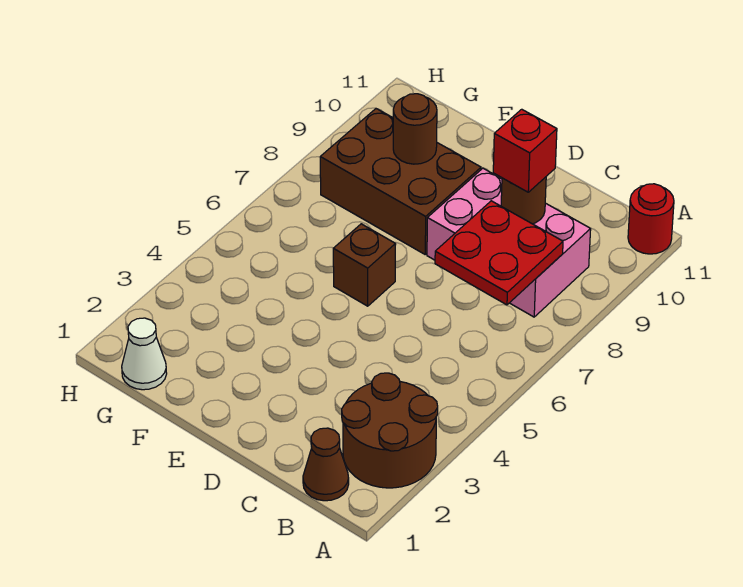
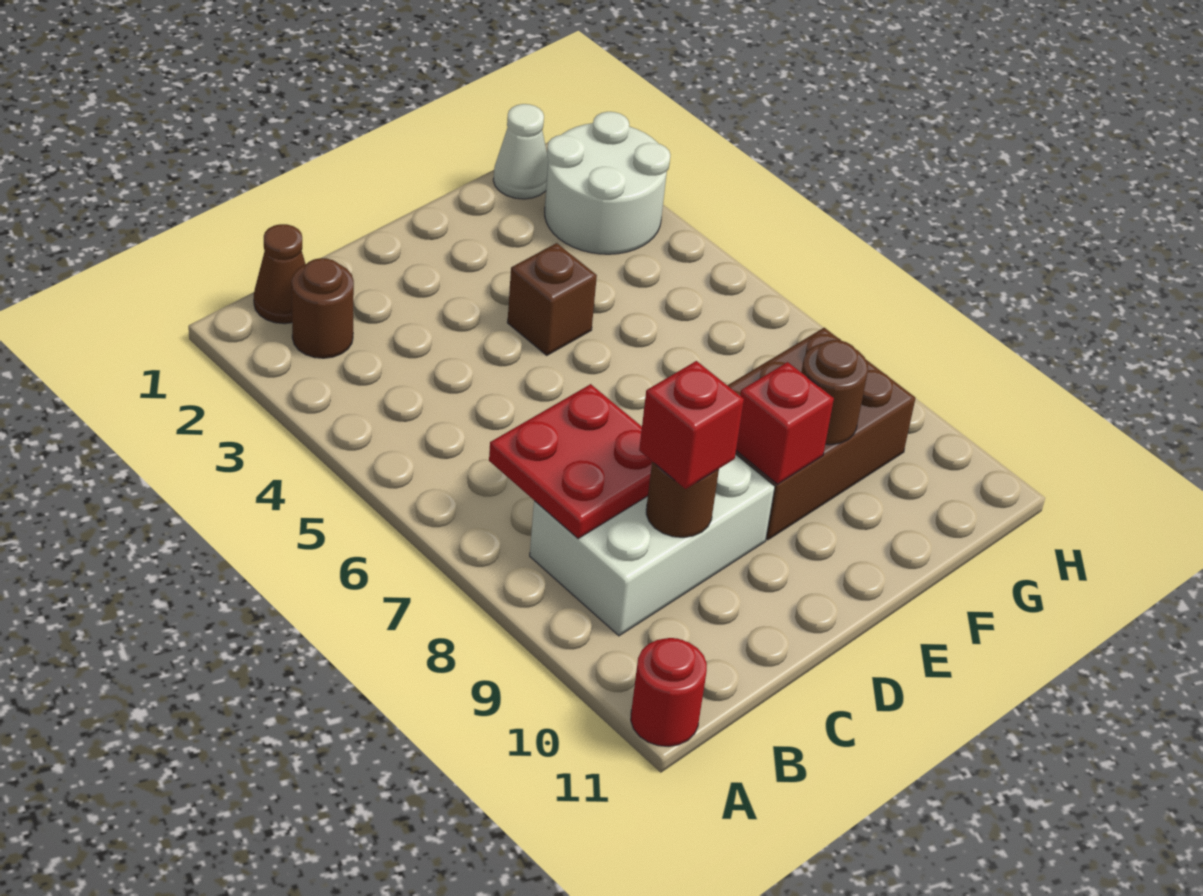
brown round brick A2:B3 level 1 -> brown round brick B2 level 1
pink brick B8:D9 level 1 -> white brick B8:D9 level 1
brown brick E6 level 1 -> brown brick E4 level 1
none -> red brick E9 level 2
none -> white round brick G2:H3 level 1

